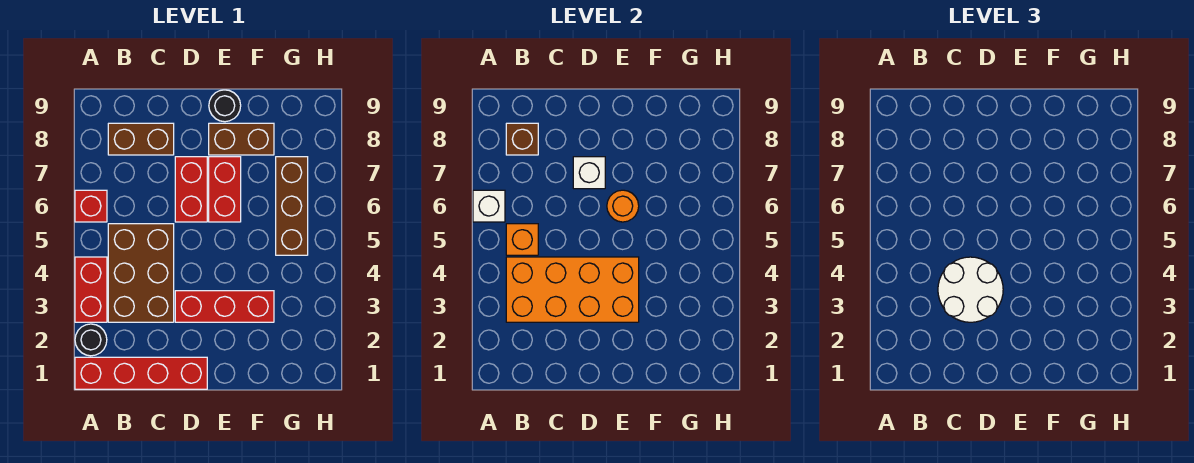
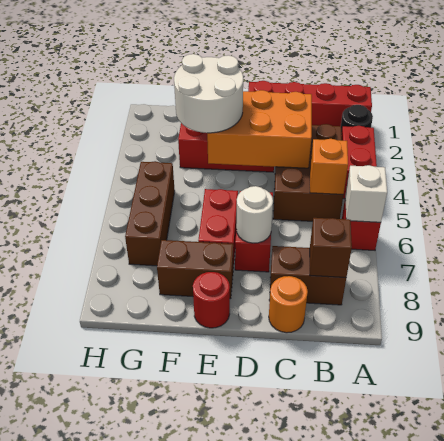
orange brick B3:E4 level 2 -> orange brick C3:E4 level 2
white round brick C3:D4 level 3 -> white round brick E3:F4 level 3
white brick D7 level 2 -> white round brick D7 level 2
orange round brick E6 level 2 -> orange round brick C9 level 1
black round brick E9 level 1 -> red round brick E9 level 1

